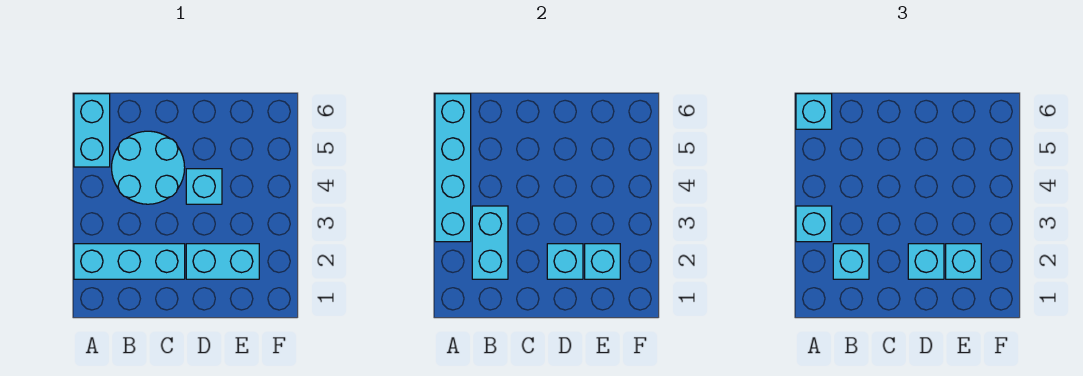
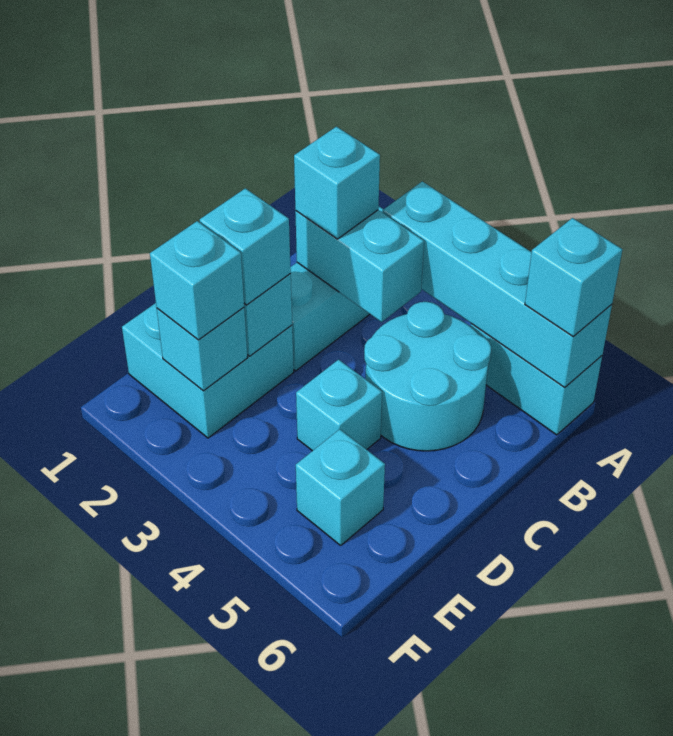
cyan brick A3 level 3 -> cyan brick E5 level 1
cyan brick D2:E2 level 1 -> cyan brick D1:E2 level 1

